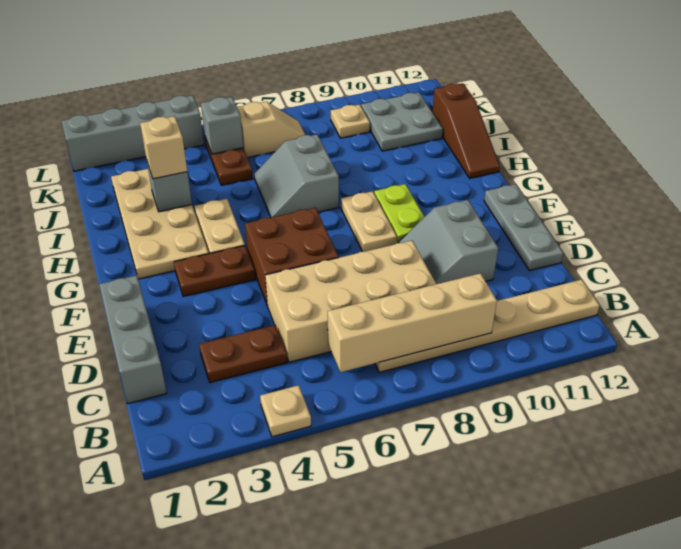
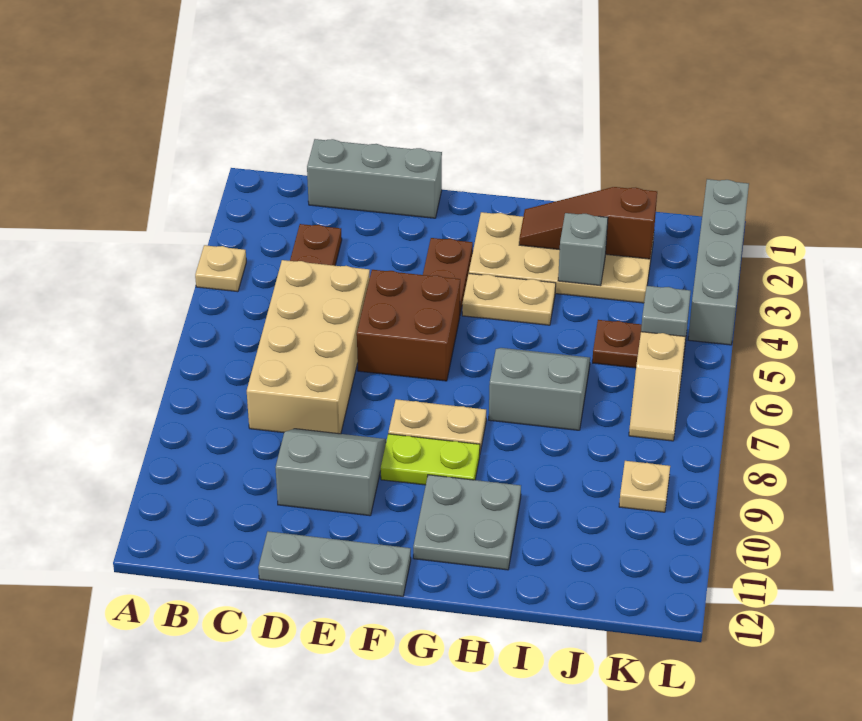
tan brick B6:B9 level 2 -> none
tan plate B7:B12 level 1 -> none
brown slope H12:J12 level 1 top J -> brown slope H2:J2 level 2 top J
tan brick I3 level 3 -> none
grey plate J10:K11 level 1 -> grey plate G10:H11 level 1

